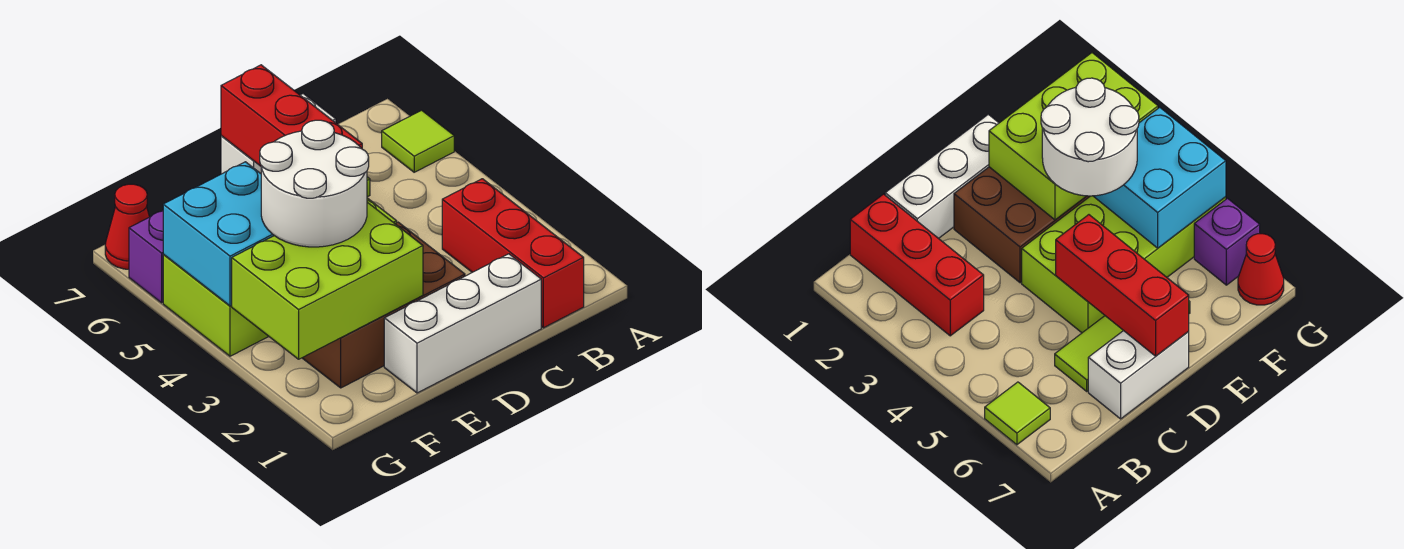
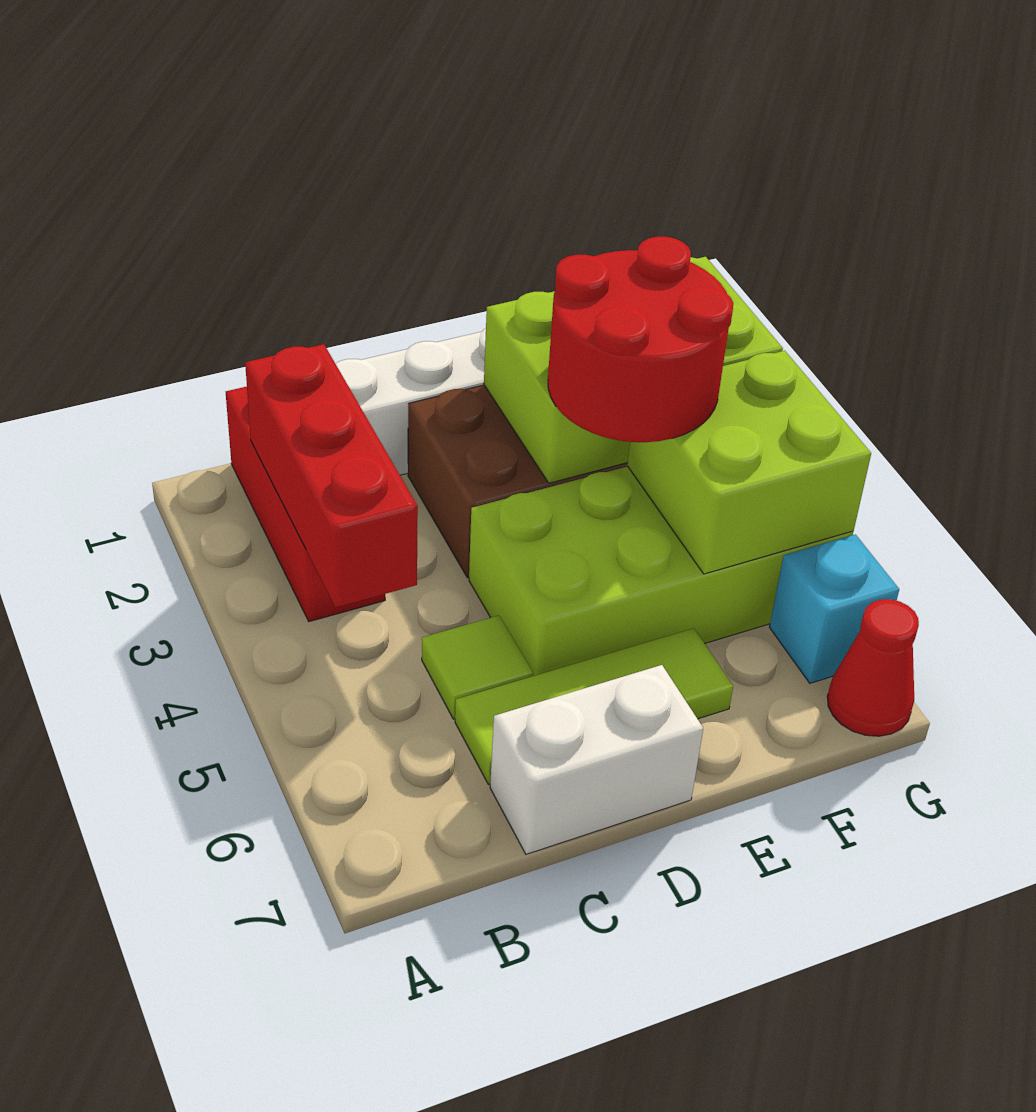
lime tile A6 level 1 -> lime tile C5 level 1
red brick D5:D7 level 2 -> red brick B2:B4 level 2
white round brick E3:F4 level 3 -> red round brick E3:F4 level 3
cyan brick F4:G5 level 2 -> lime brick F4:G5 level 2
purple brick G6 level 1 -> cyan brick G6 level 1

